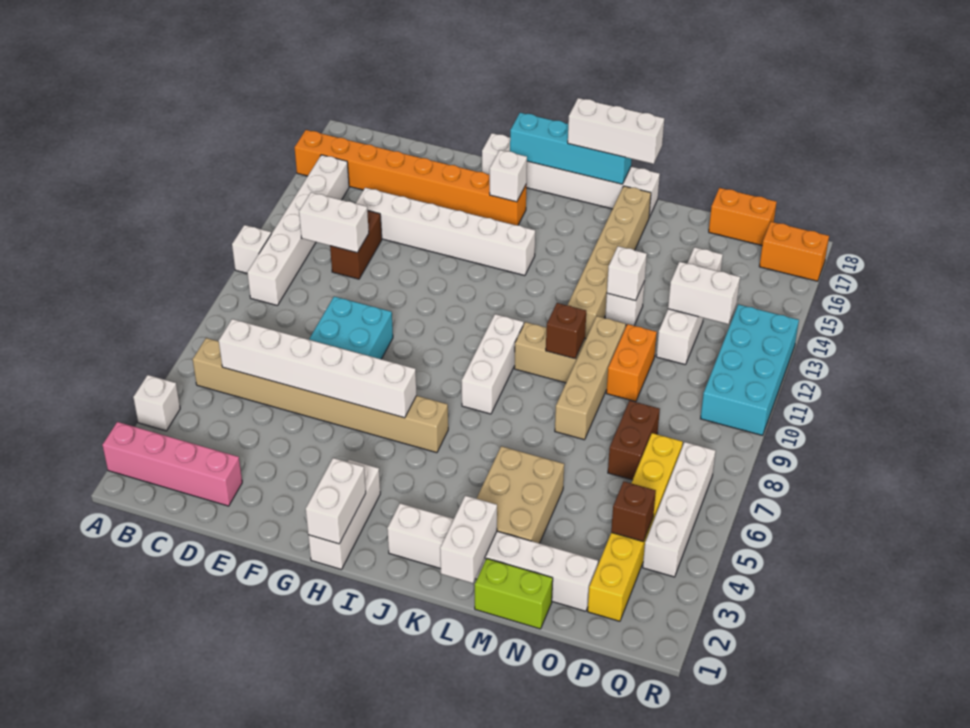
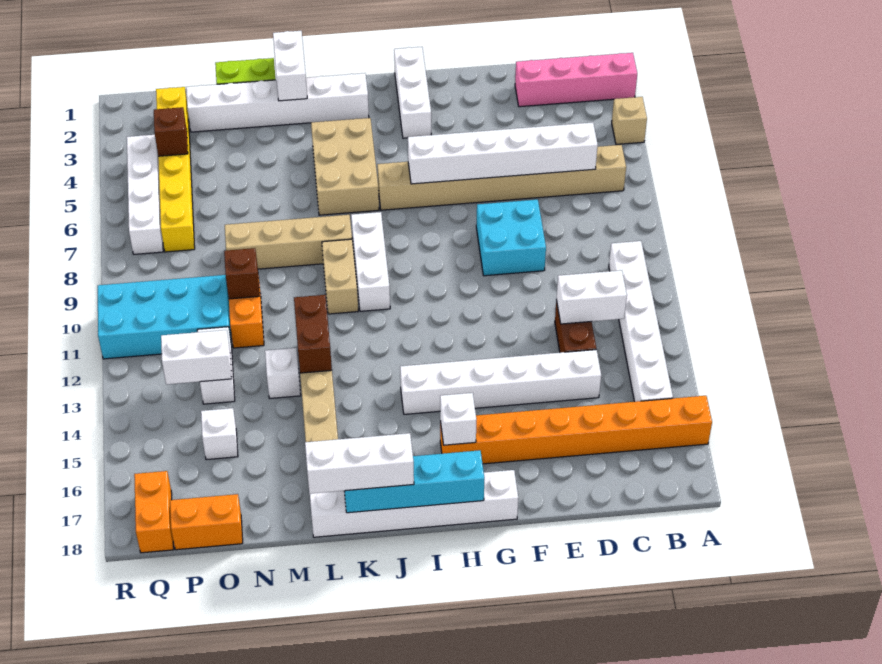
white brick A4 level 1 -> tan brick A4 level 1
white brick A11 level 1 -> none
white brick H1:H2 level 2 -> none
tan brick K10:L10 level 1 -> tan brick K9:K10 level 1
tan brick L3:M5 level 1 -> tan brick J4:K6 level 1
brown brick L10 level 2 -> brown brick N10 level 2
tan brick M8:M11 level 1 -> tan brick K8:N8 level 1
white brick M13 level 2 -> none
brown brick O7:O8 level 1 -> brown brick L12:L13 level 2
cyan brick Q10:R13 level 1 -> cyan brick O10:R11 level 1
orange brick Q17:R17 level 1 -> orange brick Q17:Q18 level 1

